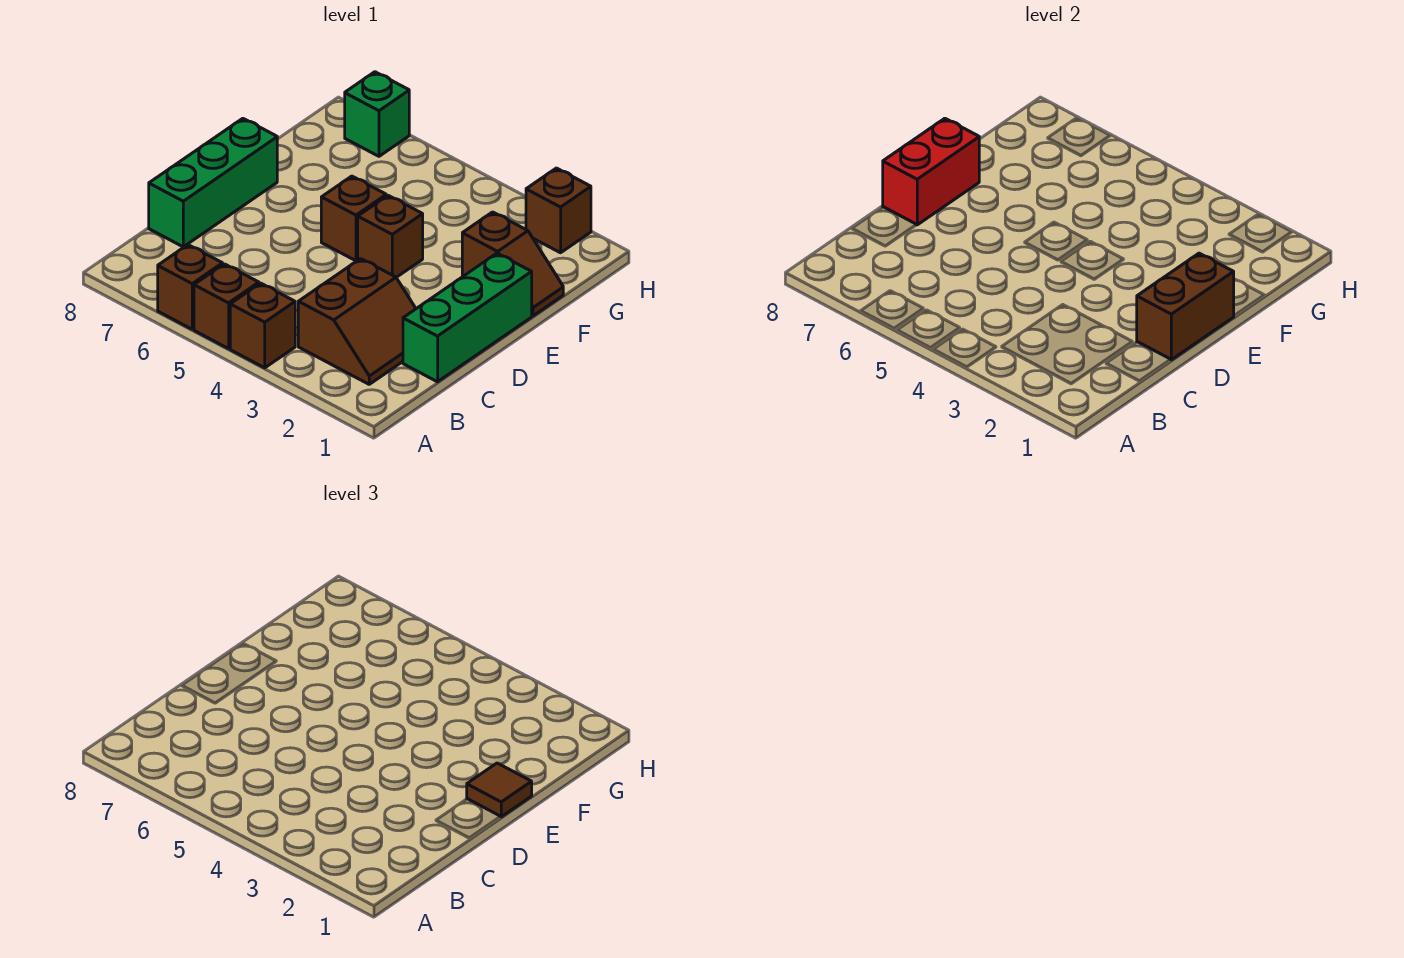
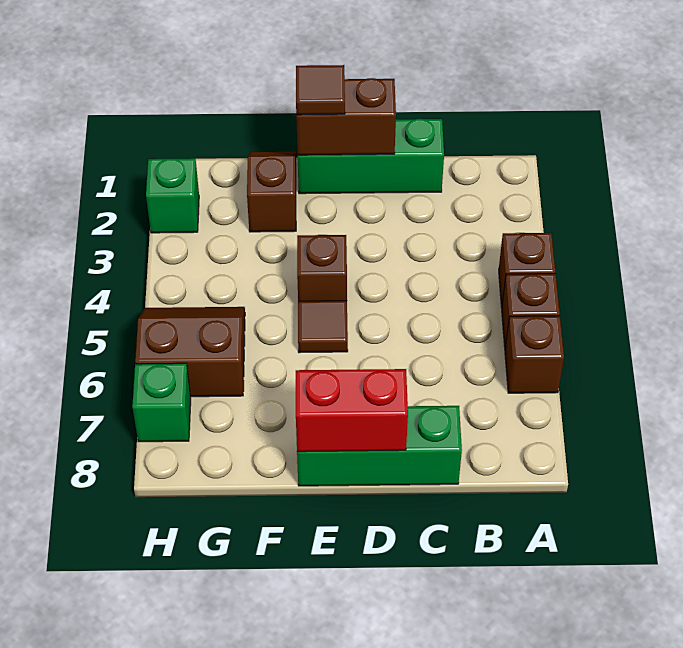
brown slope B2:C3 level 1 top 3 -> brown slope G5:H6 level 1 top 6
brown brick E5 level 1 -> brown tile E5 level 1
brown brick H2 level 1 -> green brick H2 level 1

